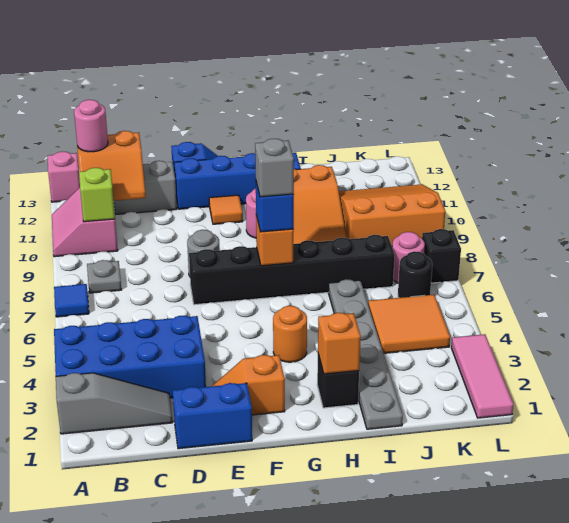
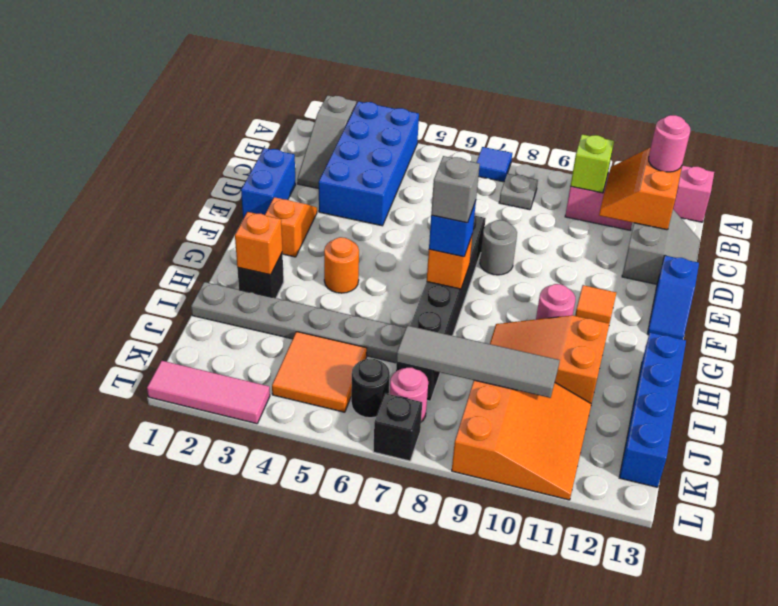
blue brick E12:H12 level 1 -> blue brick H13:K13 level 1
none -> grey tile J7:J10 level 2

